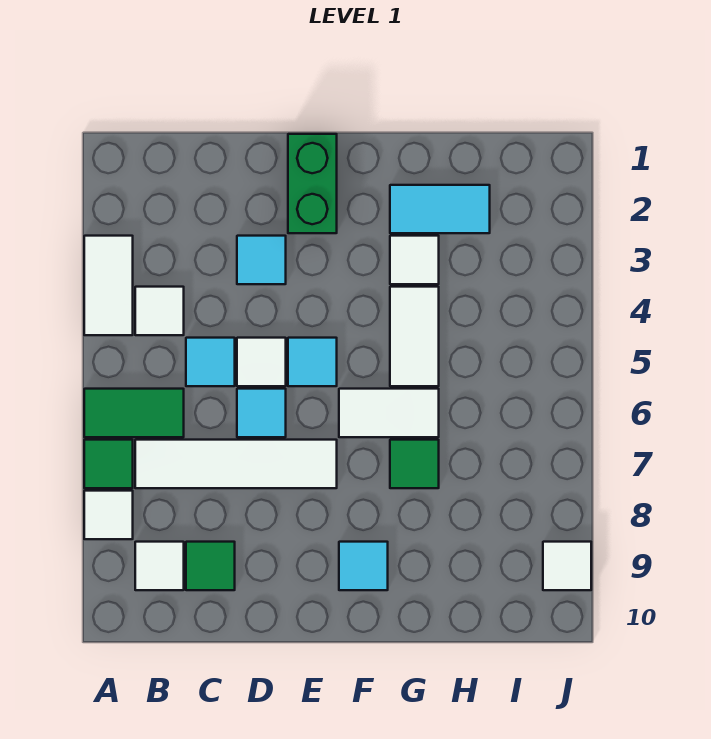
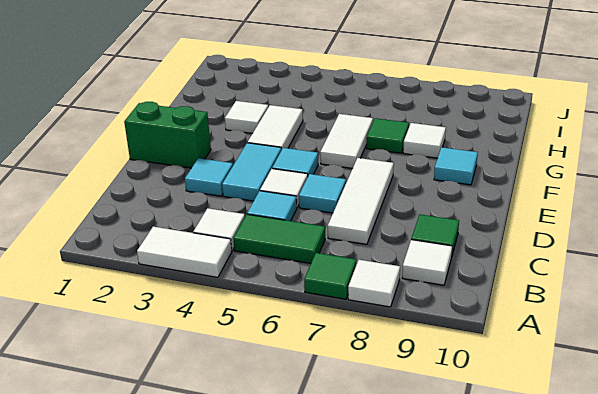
green tile A6:B6 level 1 -> green tile B5:B6 level 1
white tile B7:E7 level 1 -> white tile C7:E7 level 1
cyan tile G2:H2 level 1 -> cyan tile D4:E4 level 1
white tile G4:G5 level 1 -> white tile F4:G4 level 1
white tile J9 level 1 -> white tile G8 level 1

